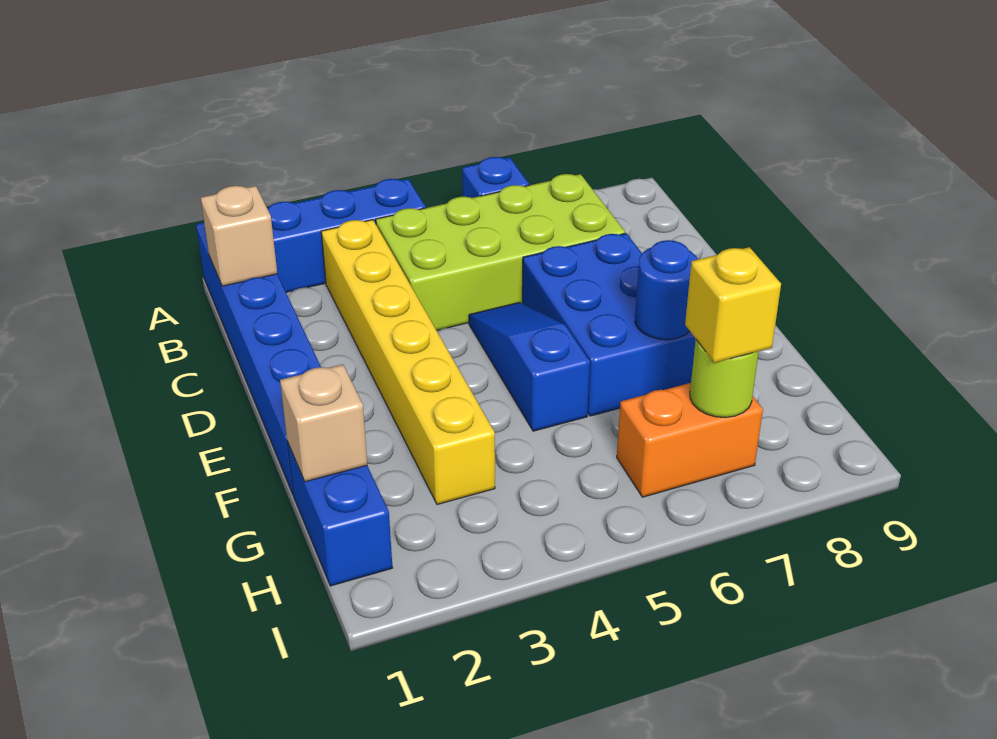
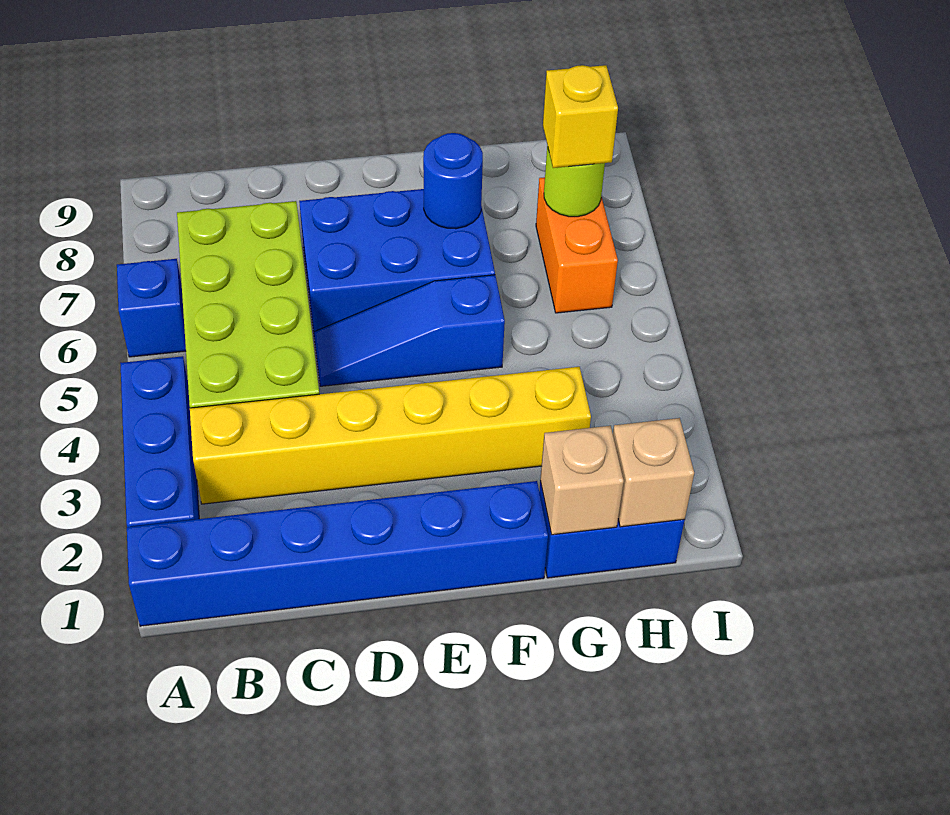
tan brick B1 level 2 -> tan brick H1 level 2

